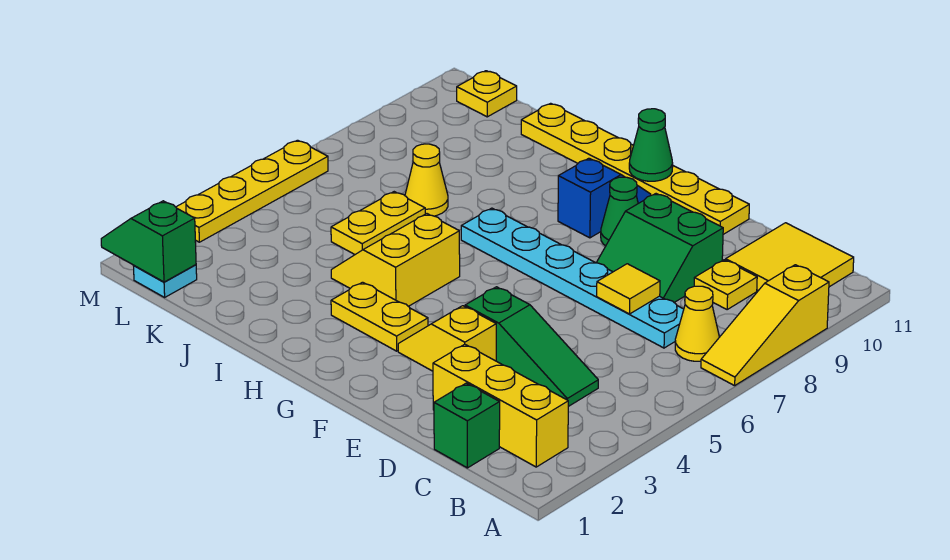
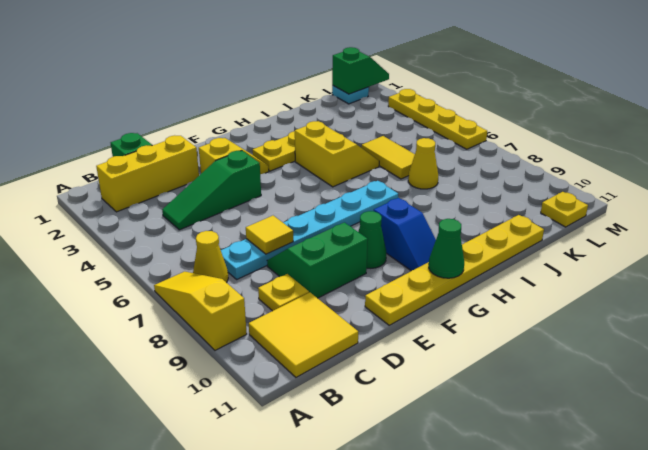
yellow plate J5:J6 level 1 -> yellow tile J5:J6 level 1

